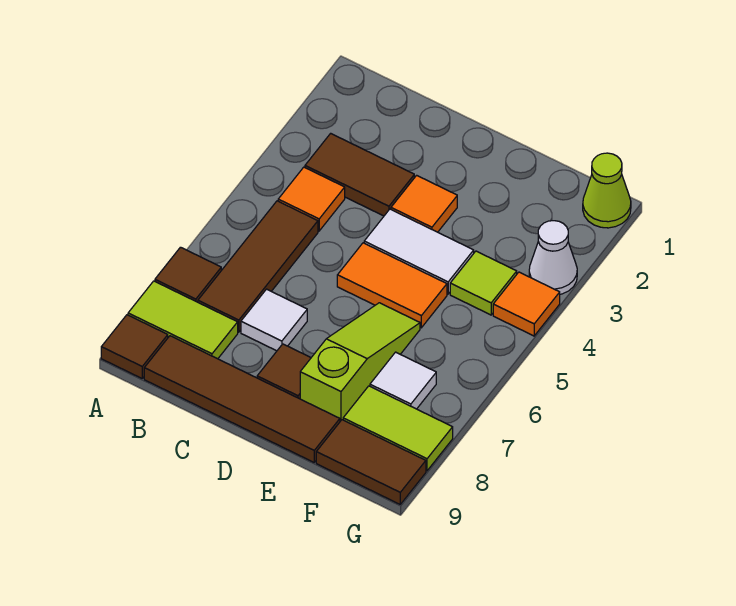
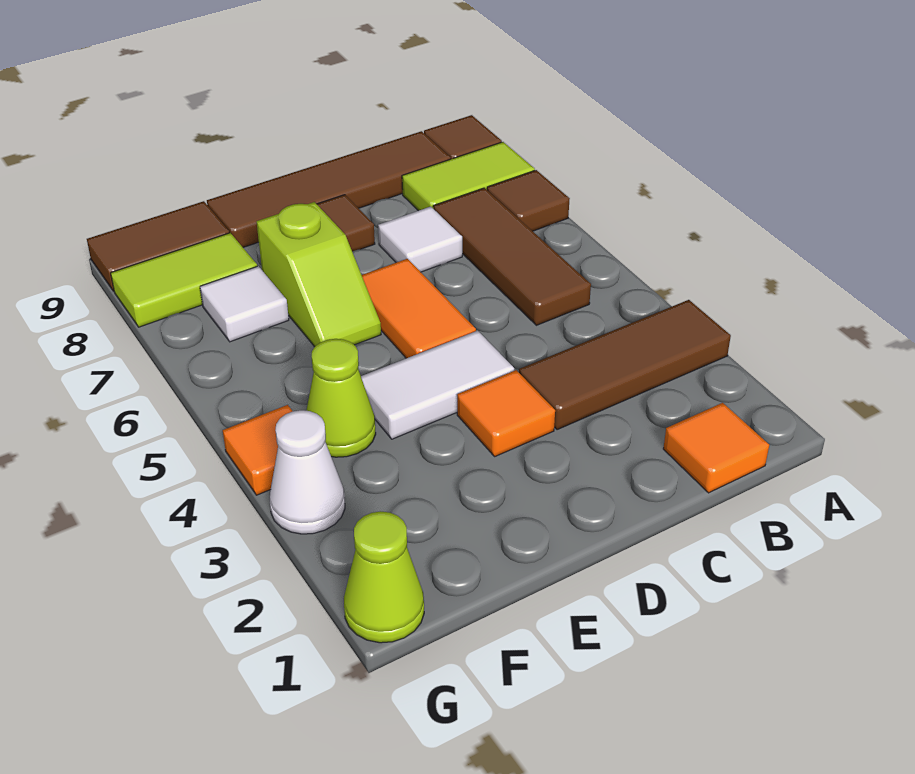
brown tile B3:C3 level 1 -> brown tile A3:C3 level 1
orange tile B4 level 1 -> orange tile B1 level 1
orange tile D5:E5 level 1 -> orange tile D5:D6 level 1
lime slope E6:E8 level 1 top 8 -> lime slope E6:E7 level 1 top 7
lime tile F4 level 1 -> lime cone F4 level 1

